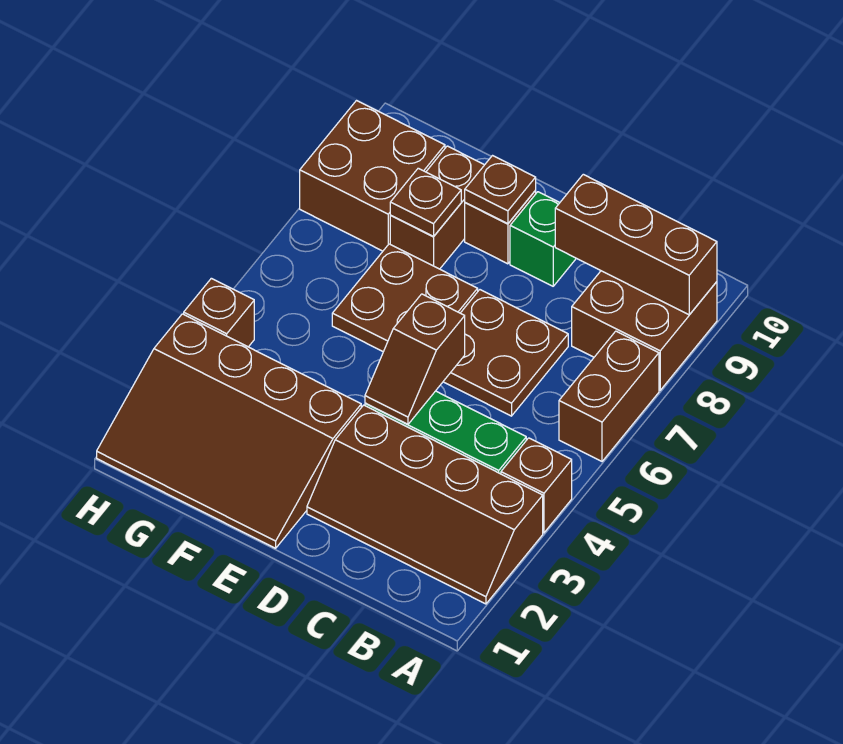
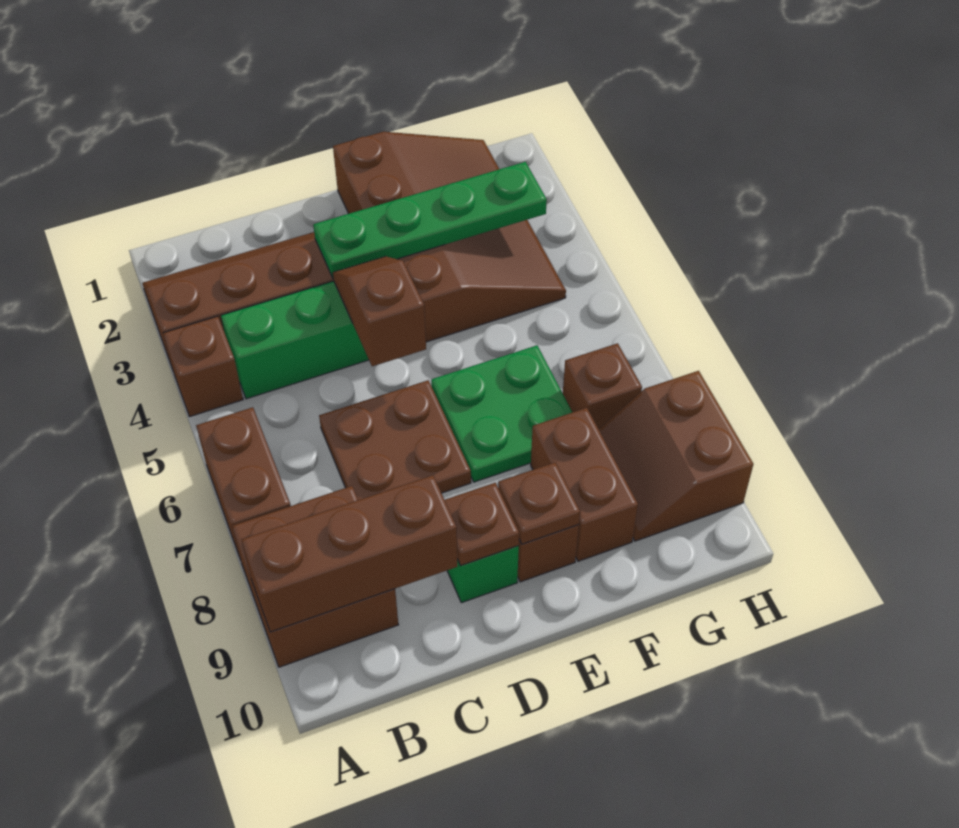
none -> green plate D3:G3 level 2
brown slope E1:H3 level 1 top 3 -> brown slope E1:G4 level 1 top E
brown plate E6:F7 level 1 -> green plate E6:F7 level 1
brown plate F8 level 2 -> brown plate D9 level 2
brown brick G8:H9 level 1 -> brown slope G8:H9 level 1 top H
brown brick H4 level 1 -> brown brick G7 level 1

